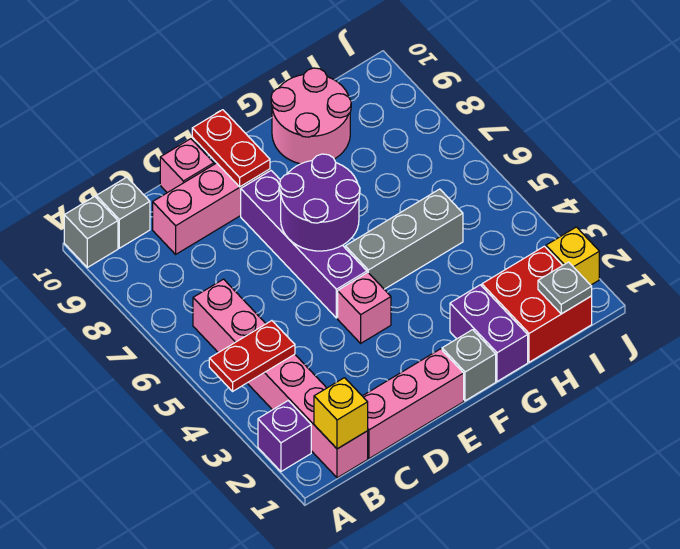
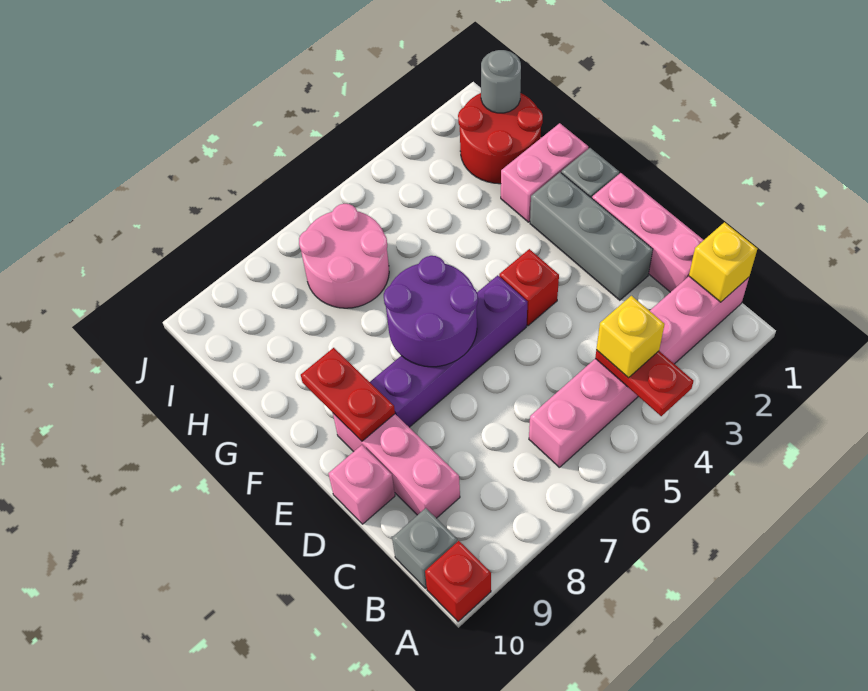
purple brick A2 level 1 -> none
grey brick A10 level 1 -> red brick A10 level 1
pink brick E4 level 1 -> red brick E4 level 1
red plate E9:E10 level 2 -> red plate E9:F9 level 2
grey brick F5:H5 level 1 -> grey brick D2:F2 level 1
purple brick G1:G2 level 1 -> pink brick G1:G2 level 1
pink round brick G9:H10 level 1 -> pink round brick H6:I7 level 1
red brick H1:I2 level 1 -> red round brick H1:I2 level 1
grey plate I1 level 2 -> grey round brick I1 level 2
yellow brick J2 level 1 -> yellow brick B4 level 3

